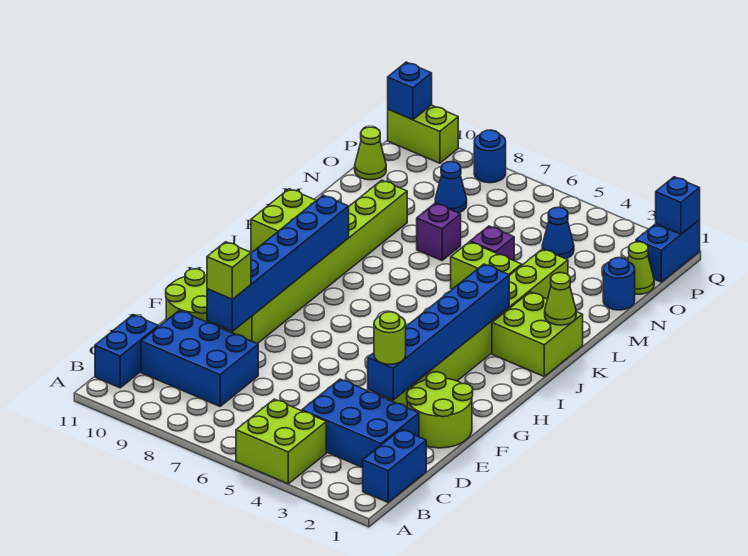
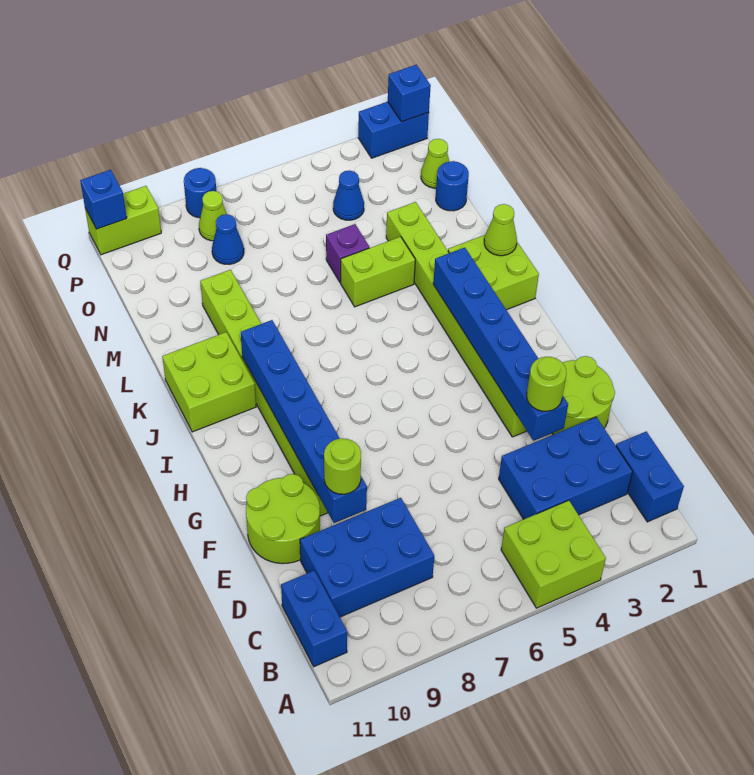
lime brick E9 level 3 -> lime round brick E9 level 3
purple brick M7 level 1 -> none
lime cone O11 level 1 -> lime cone P8 level 1
blue brick P1:Q1 level 1 -> blue brick Q1:Q2 level 1

